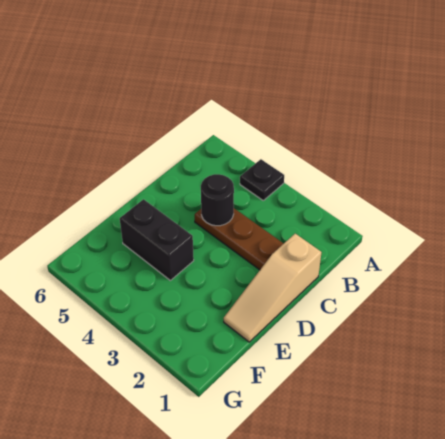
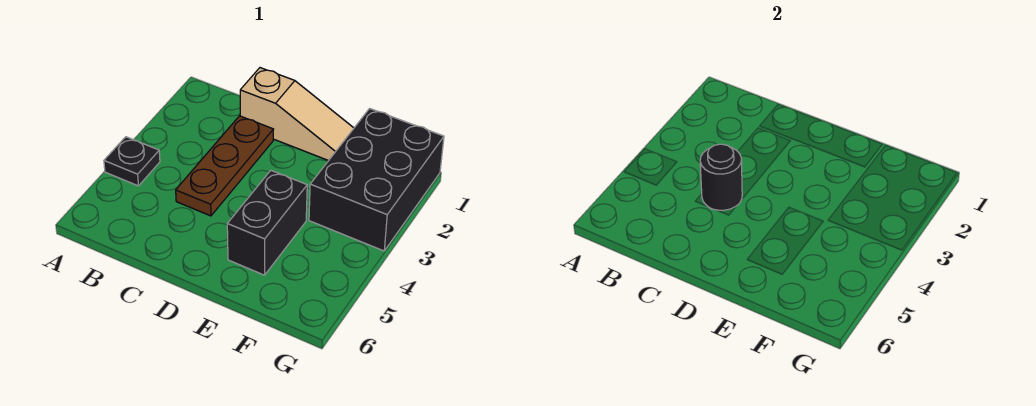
none -> black brick F1:G3 level 1

